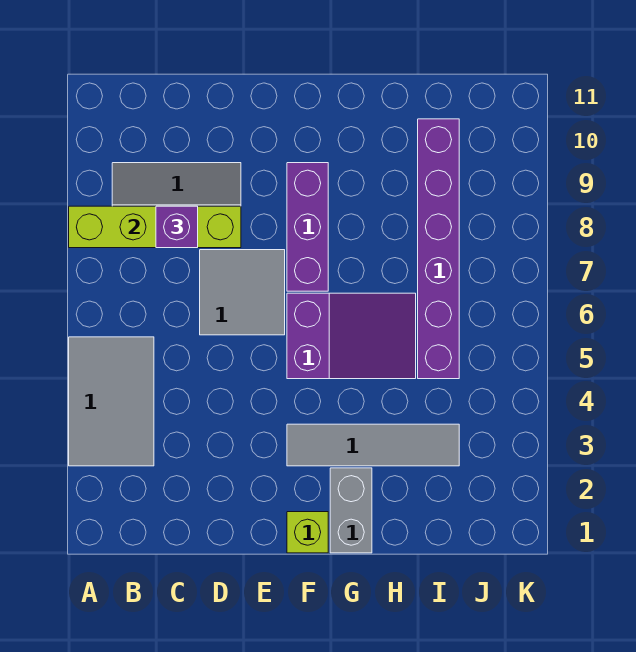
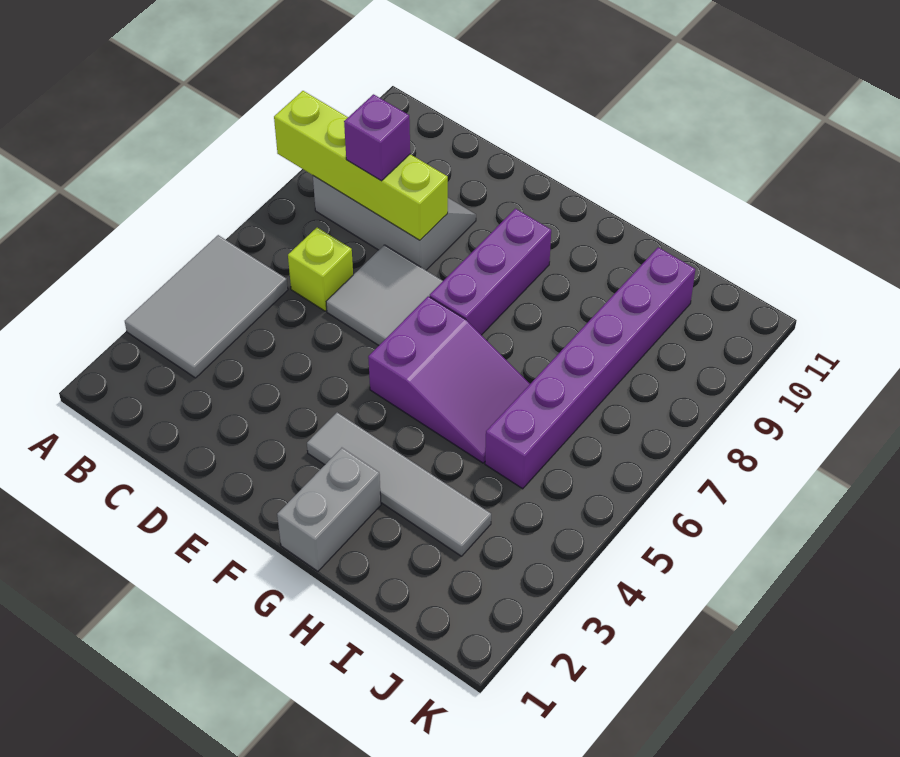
lime brick F1 level 1 -> lime brick C6 level 1

